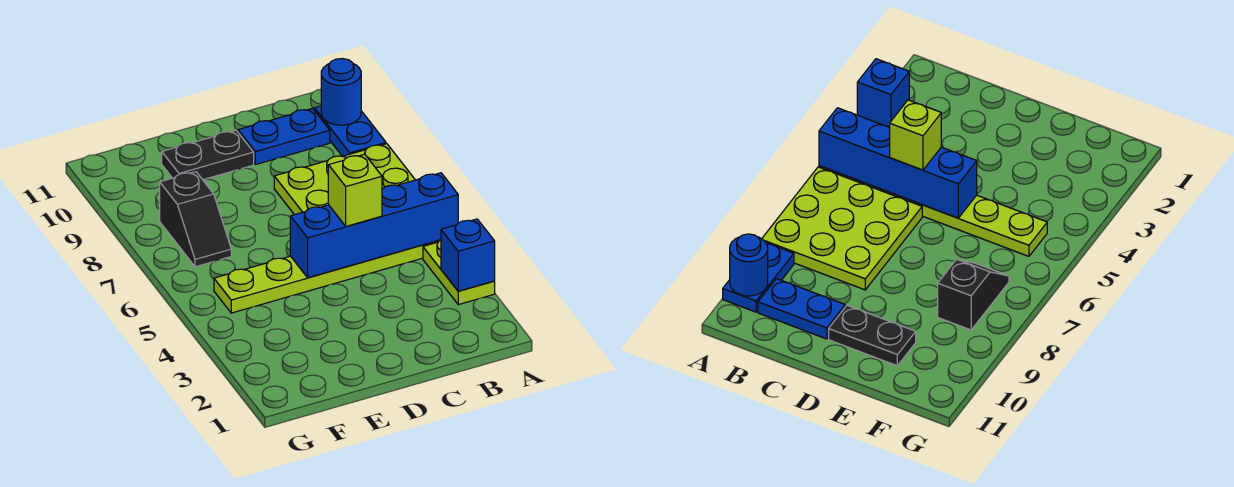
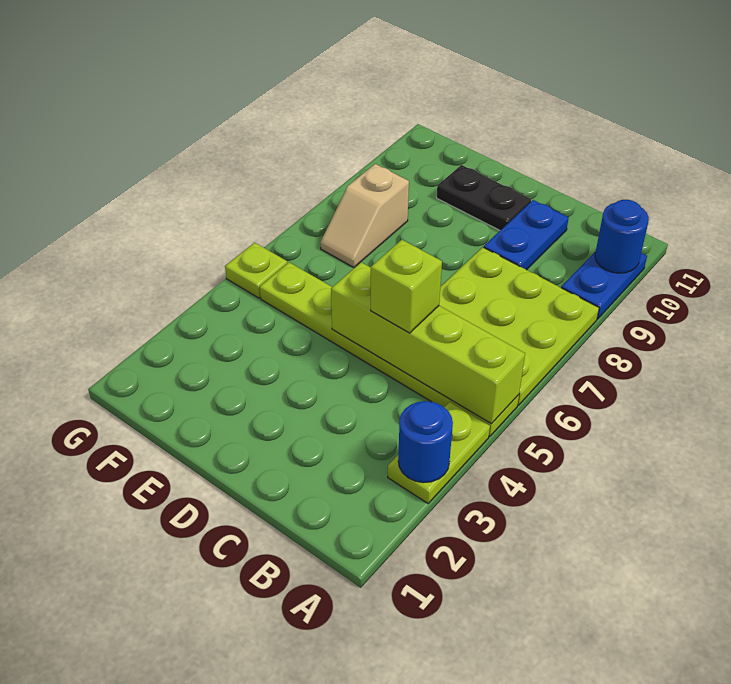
blue brick A3 level 2 -> blue round brick A3 level 2
blue brick A5:D5 level 2 -> lime brick A5:D5 level 2
blue plate B10:C10 level 1 -> blue plate C9:C10 level 1
black slope F7:F8 level 1 top 8 -> tan slope F7:F8 level 1 top 8
none -> lime plate G5 level 1

